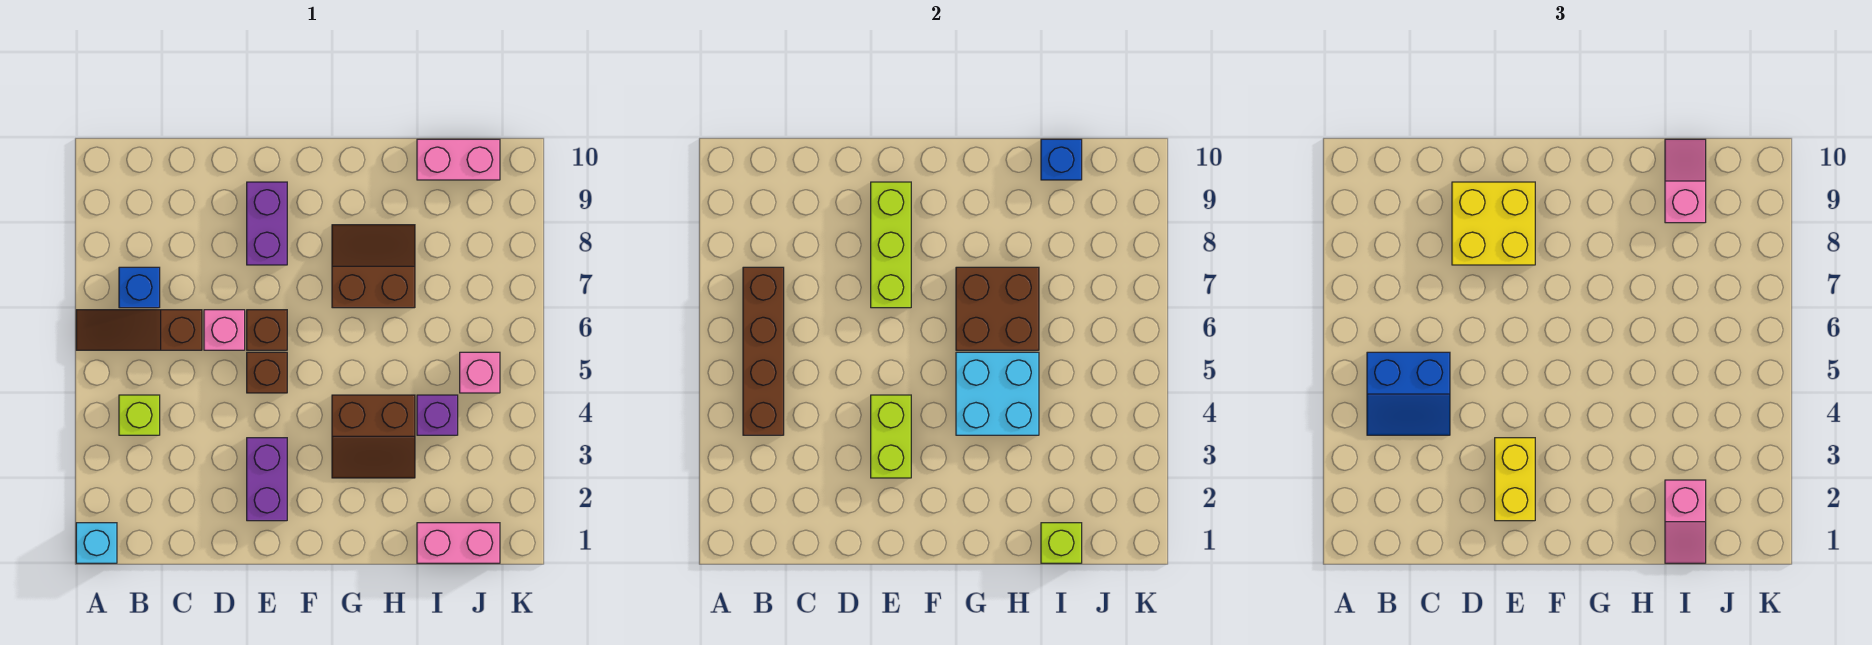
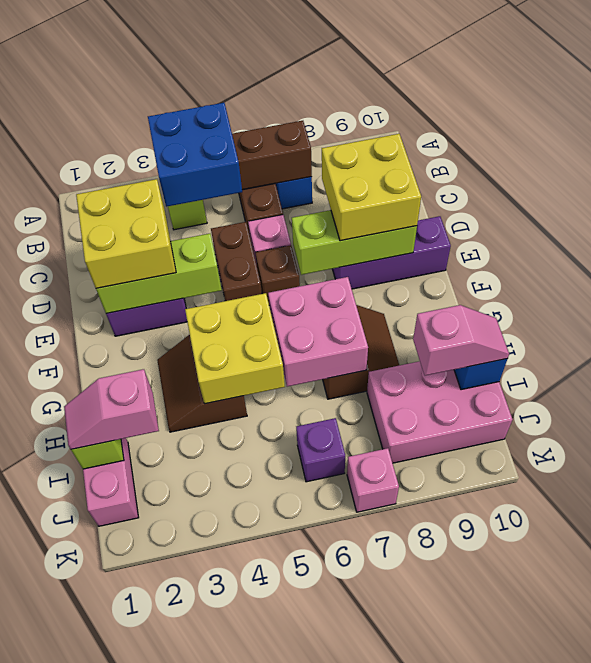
cyan brick A1 level 1 -> none
blue slope B4:C5 level 3 top 5 -> blue brick B4:C5 level 3
yellow brick E2:E3 level 3 -> yellow brick D2:E3 level 3
lime brick E3:E4 level 2 -> lime brick E2:E4 level 2
brown brick E5 level 1 -> brown brick D5:E5 level 1
purple brick E8:E9 level 1 -> purple brick E8:E10 level 1
cyan brick G4:H5 level 2 -> yellow brick G4:H5 level 2
brown brick G6:H7 level 2 -> pink brick G6:H7 level 2
purple brick I4 level 1 -> purple brick J6 level 1
pink brick I10:J10 level 1 -> pink brick I8:J10 level 1
pink brick J5 level 1 -> pink brick K7 level 1

